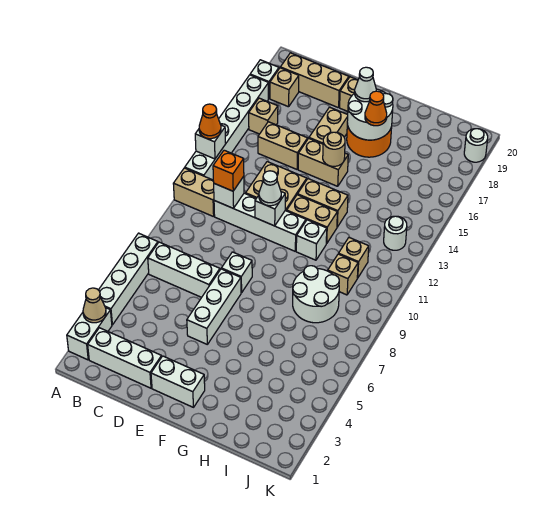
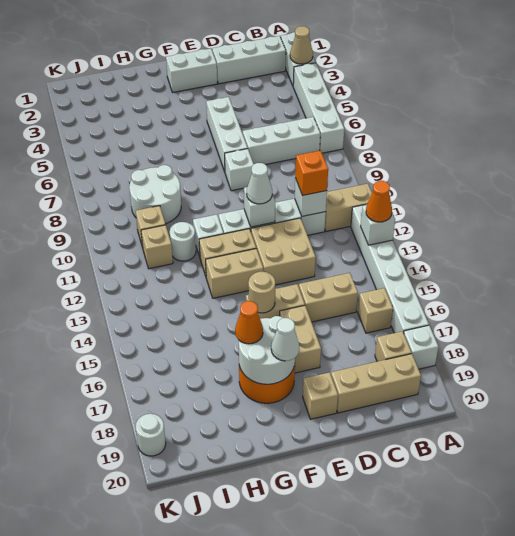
white round brick J13 level 1 -> white round brick H11 level 1

